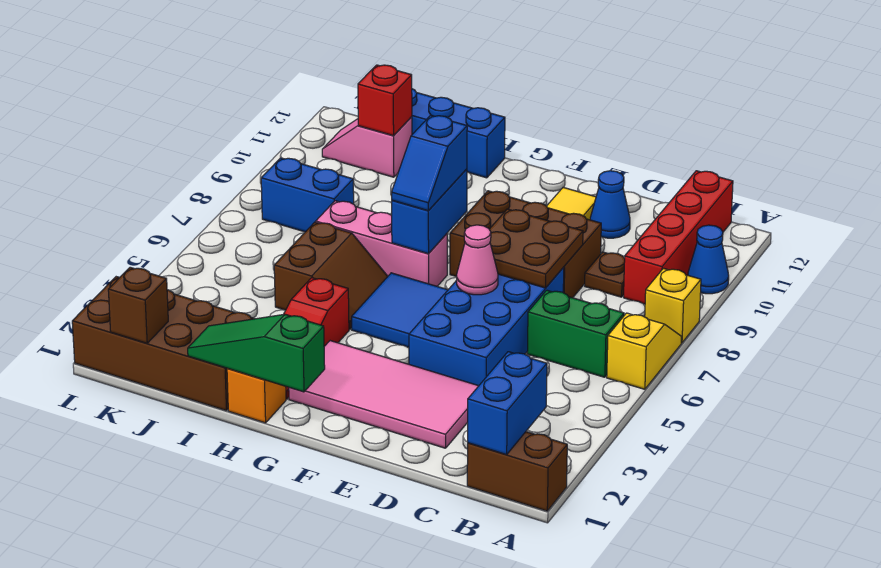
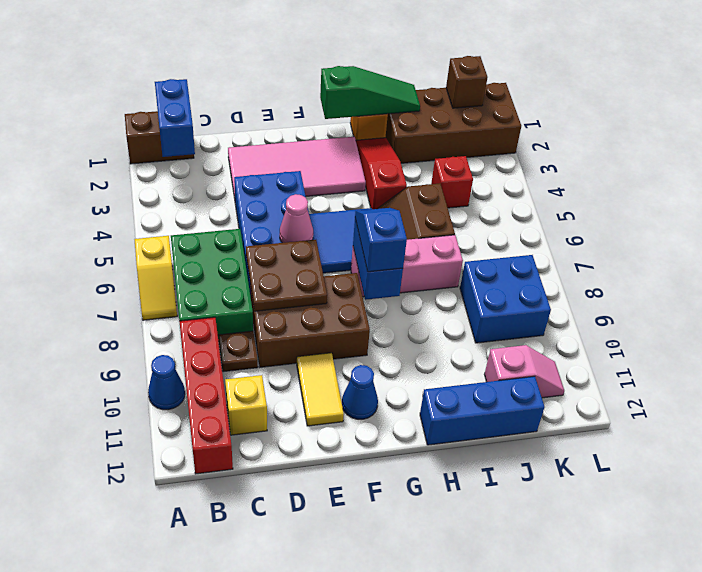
yellow brick A8 level 1 -> yellow brick C11 level 1
green brick B6:C6 level 1 -> green brick B6:C8 level 1
blue cone D11 level 1 -> blue cone F11 level 1
blue brick J8:K8 level 1 -> blue brick J8:K9 level 1
red brick J11 level 2 -> red brick J4 level 1

